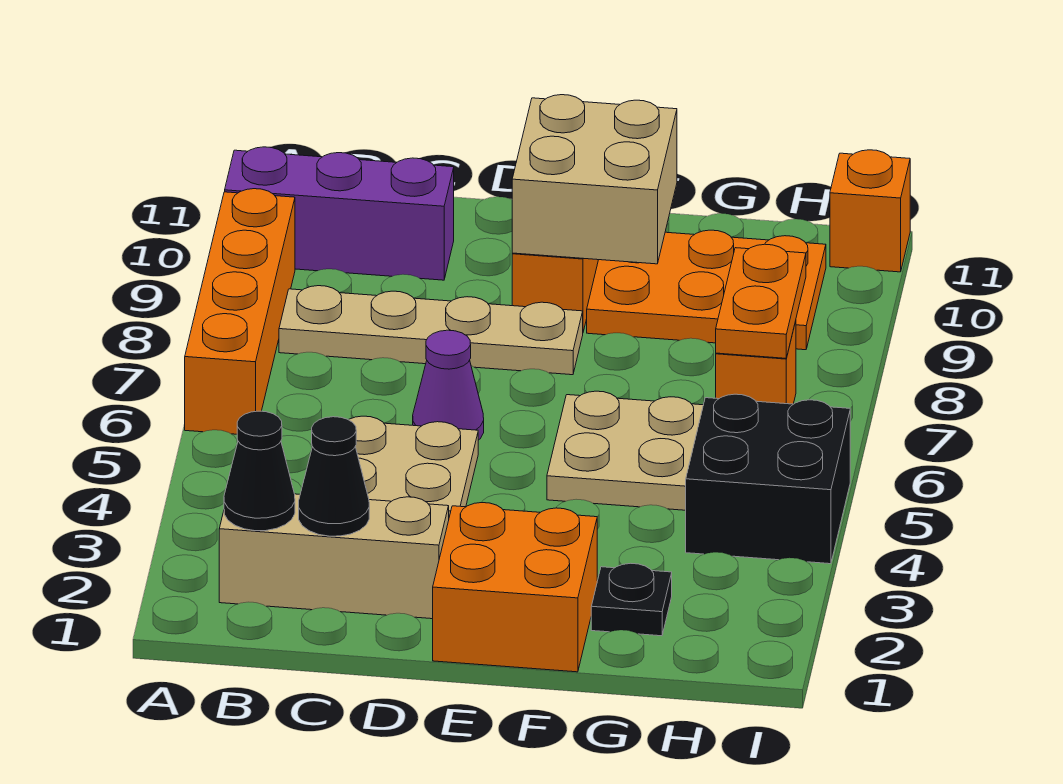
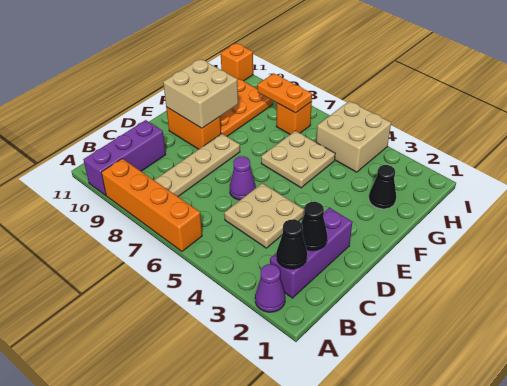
none -> purple cone A2 level 1
tan brick B2:D2 level 1 -> purple brick B2:D2 level 1
orange brick E1:F2 level 1 -> none
black plate G2 level 1 -> black cone G2 level 1
black brick H4:I5 level 1 -> tan brick H4:I5 level 1

